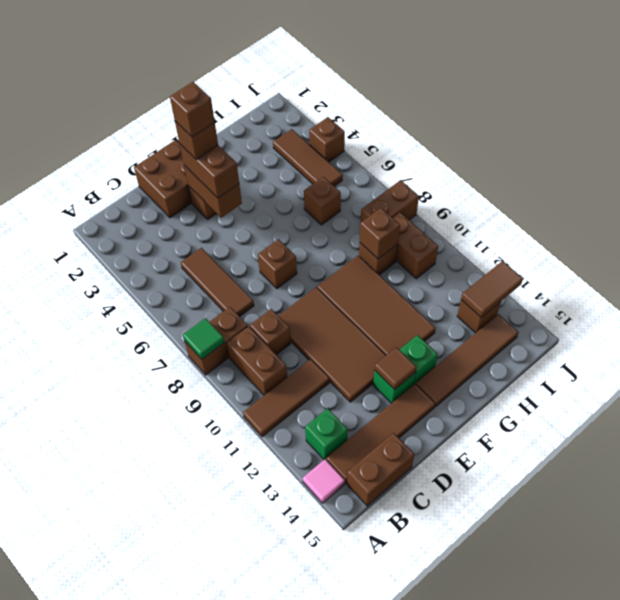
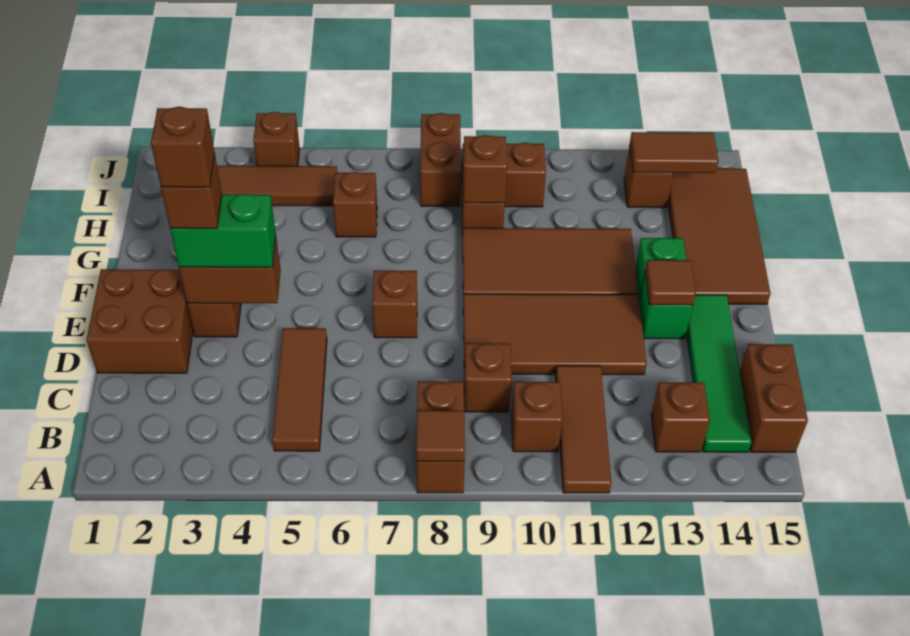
green tile A8 level 2 -> brown tile A8 level 2
pink tile A14 level 1 -> none
brown brick B9:B10 level 1 -> brown brick B10 level 1
green brick B13 level 1 -> brown brick B13 level 1
brown tile B14:E14 level 1 -> green tile B14:E14 level 1
brown tile C5:C7 level 1 -> brown tile B5:D5 level 1
brown brick E3:E4 level 3 -> green brick E3:E4 level 3
brown tile F14:I14 level 1 -> brown tile F14:I15 level 1
brown tile I13:J13 level 2 -> brown tile I13:I14 level 2

